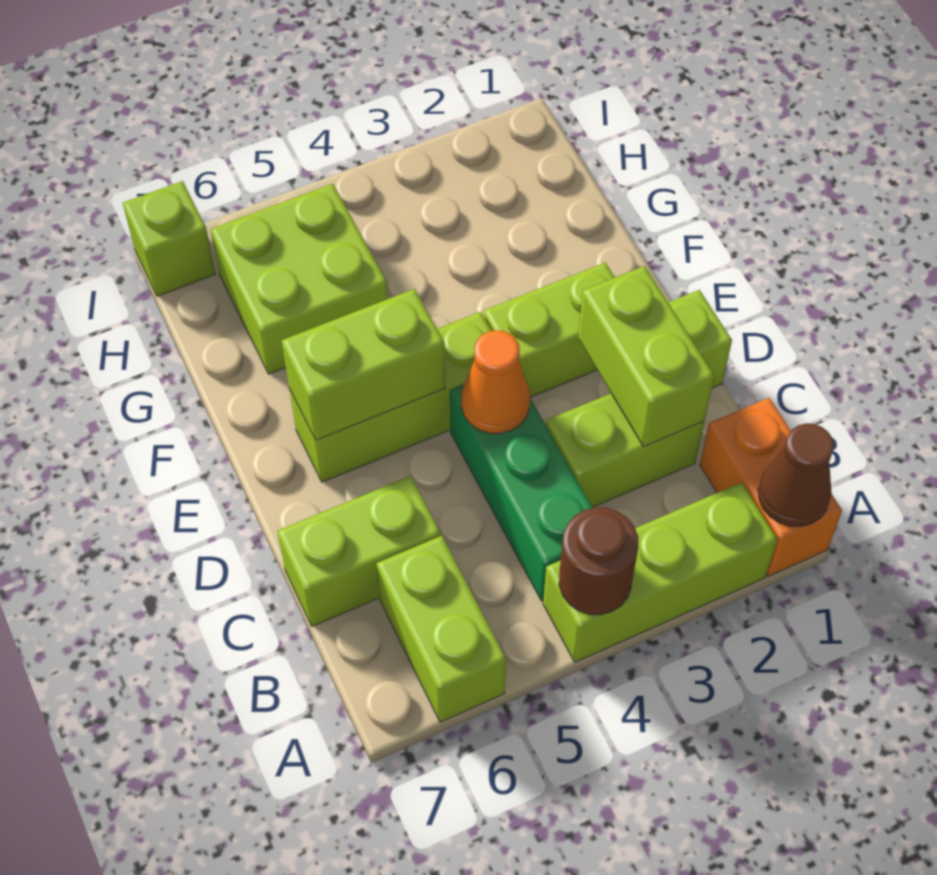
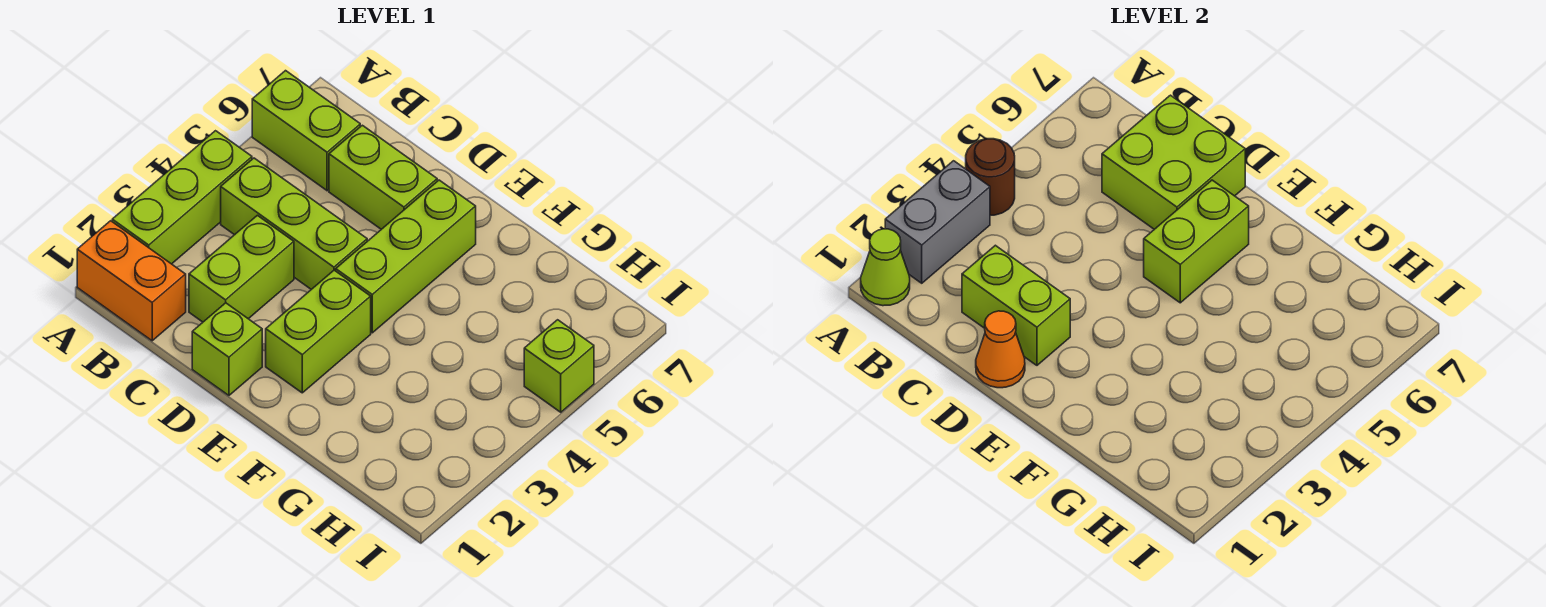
brown cone A1 level 2 -> lime cone A1 level 2
none -> grey brick A2:A3 level 2
green brick B4:D4 level 1 -> lime brick B4:D4 level 1
lime brick C6:C7 level 1 -> lime brick C6:D6 level 1
orange cone D4 level 2 -> orange cone D1 level 2
lime brick G5:H6 level 1 -> lime brick C6:D7 level 2
lime brick I7 level 1 -> lime brick I5 level 1

